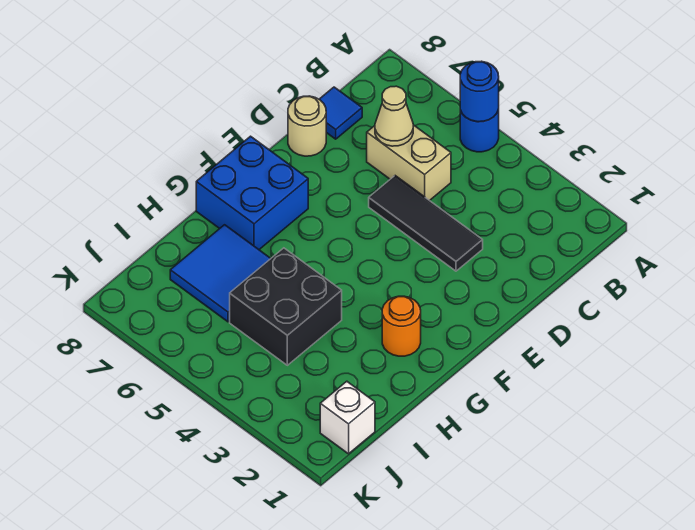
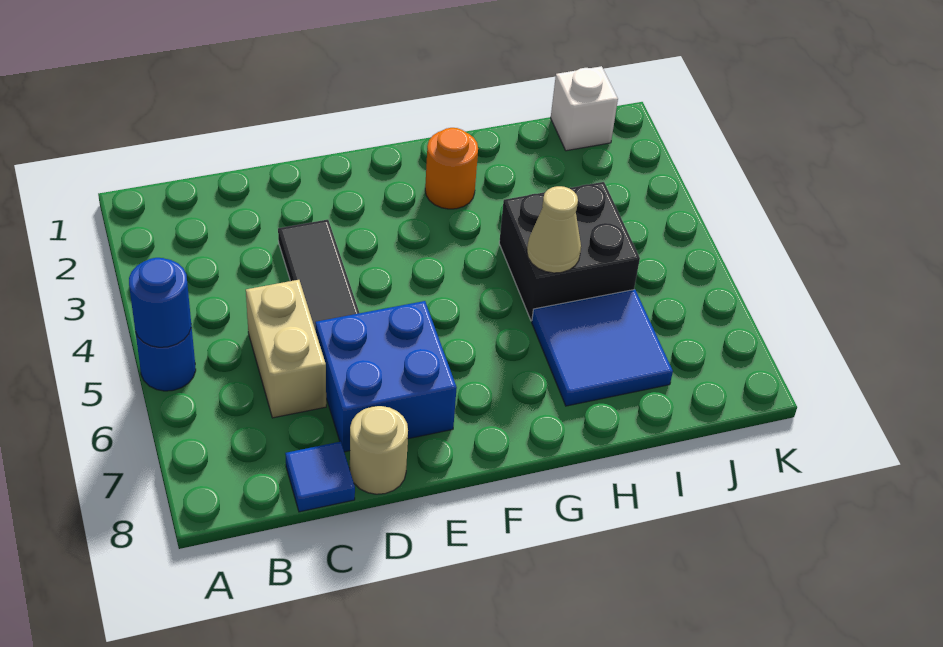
tan cone C6 level 2 -> tan cone H5 level 2
blue brick F7:G8 level 1 -> blue brick D6:E7 level 1

